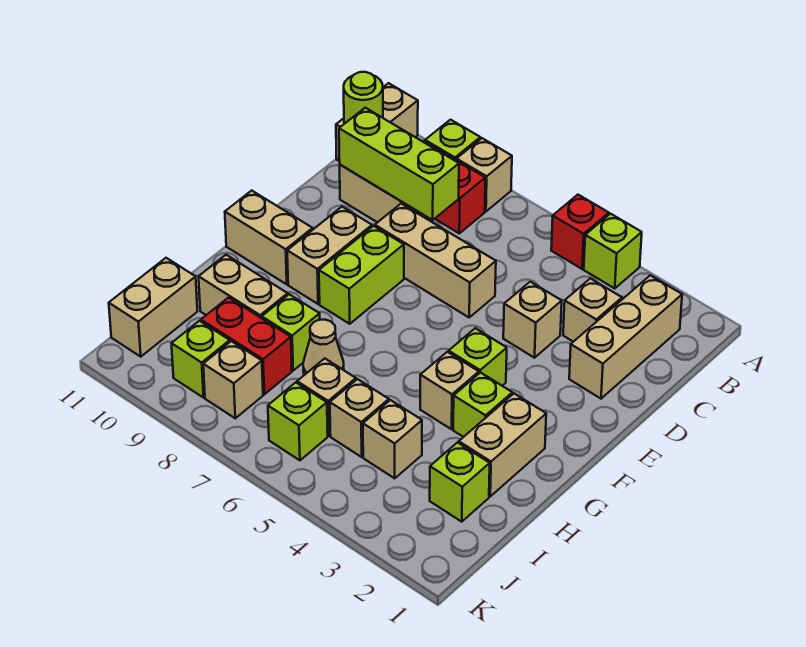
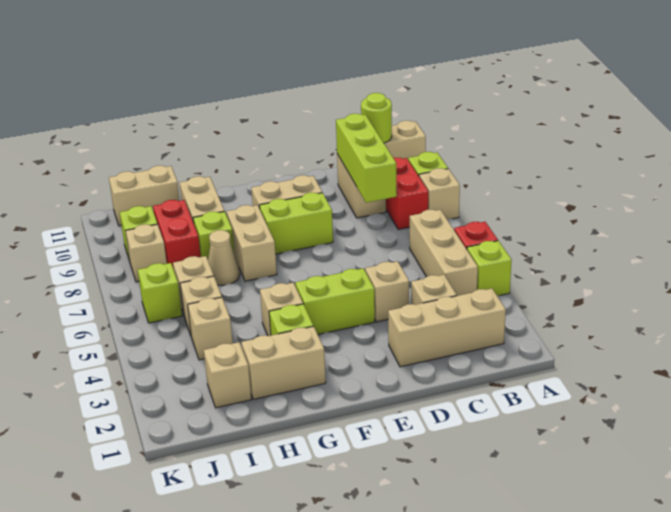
tan brick D6:D8 level 1 -> tan brick B4:B6 level 1
lime brick F4 level 1 -> lime brick E4:F4 level 1
tan brick F10:F11 level 1 -> tan brick G7:G8 level 1
lime brick I2 level 1 -> tan brick I2 level 1

